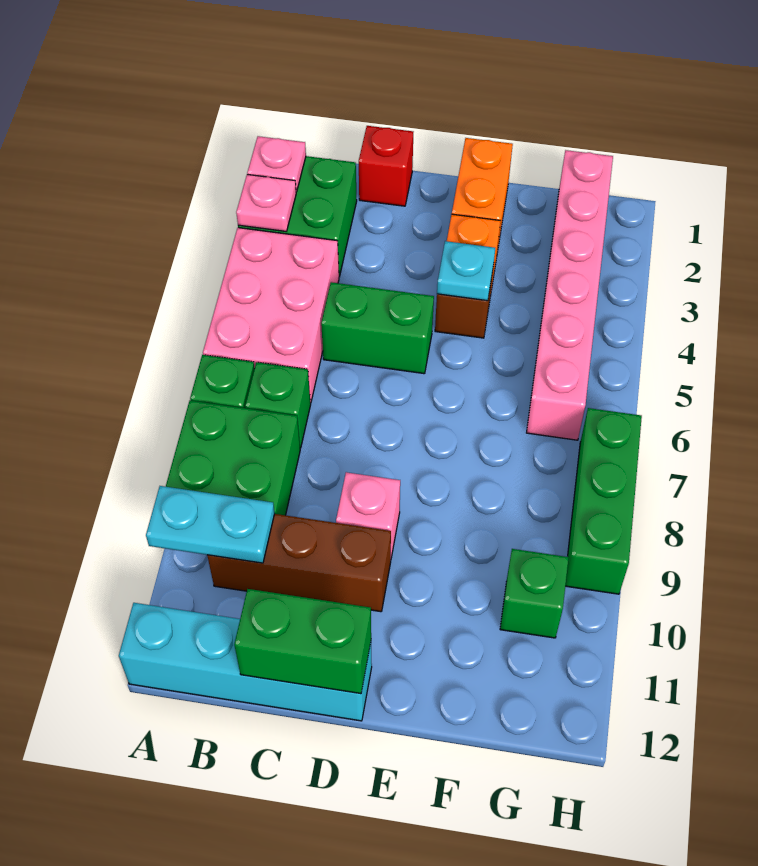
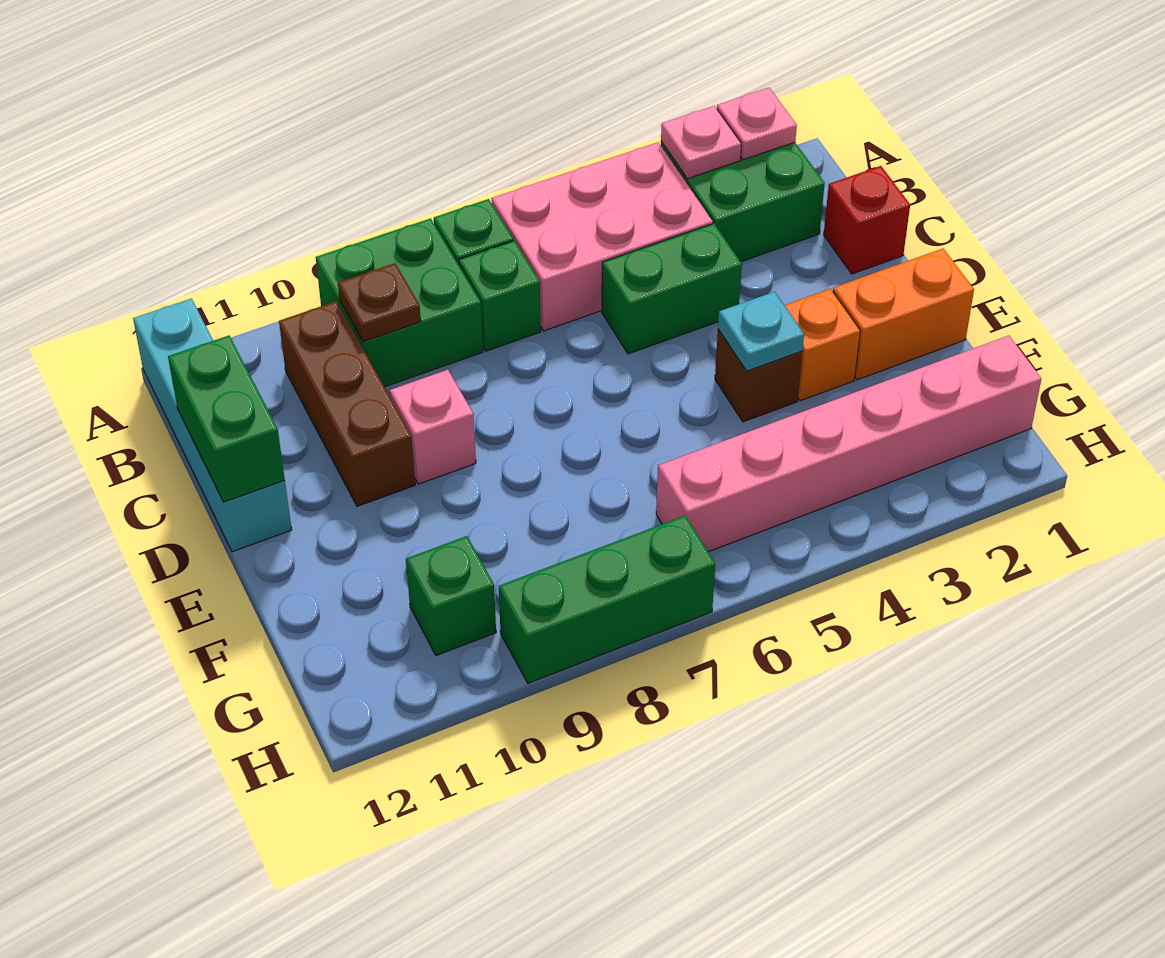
cyan plate A10:B10 level 2 -> none
none -> brown plate B9 level 2
green brick C5:D5 level 1 -> green brick C4:C5 level 1

